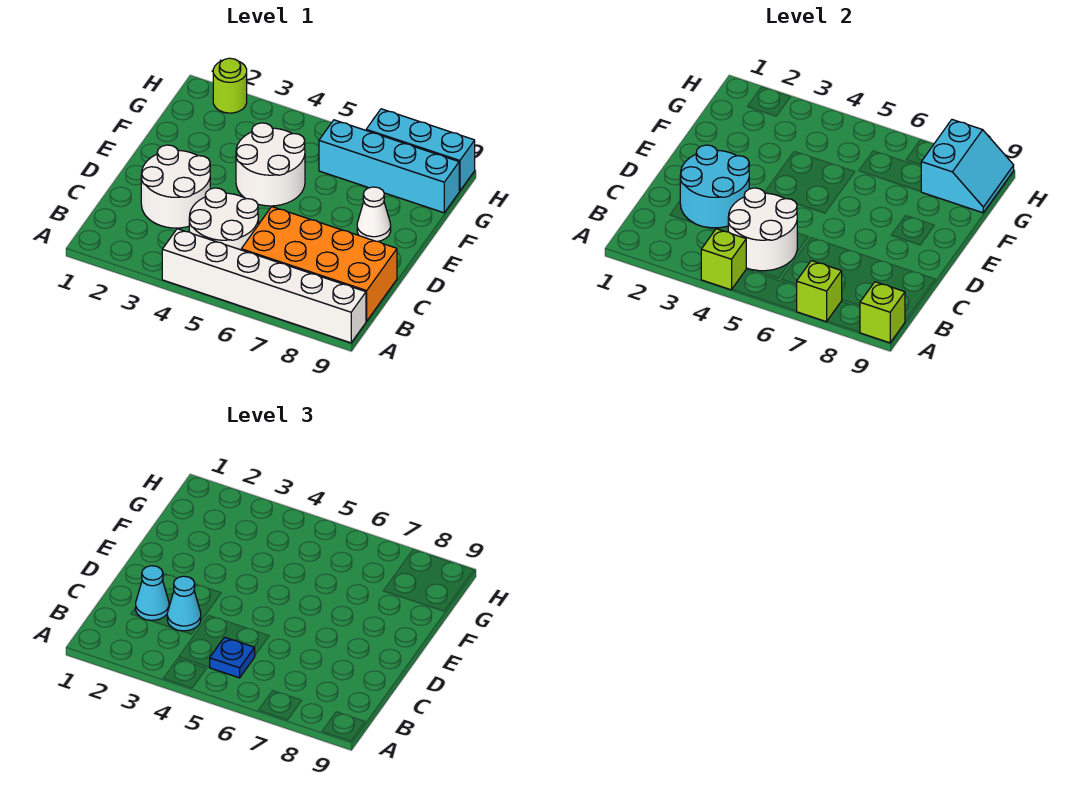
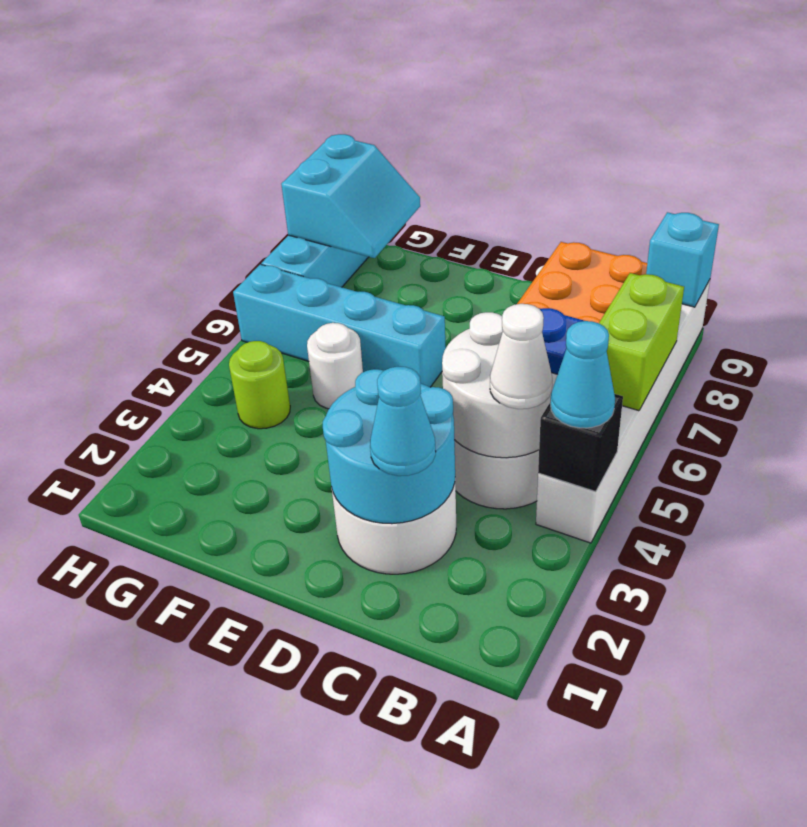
lime brick A4 level 2 -> black brick A4 level 2
lime brick A7 level 2 -> lime brick A6:A7 level 2
lime brick A9 level 2 -> cyan brick A9 level 2
cyan cone C3 level 3 -> cyan cone A4 level 3
white round brick E4:F5 level 1 -> white round brick F5 level 1
white cone E8 level 1 -> white cone B4 level 3
cyan brick G6:G9 level 1 -> cyan brick E6:H6 level 1
cyan slope G8:H9 level 2 top 8 -> cyan slope G8:H9 level 2 top H
lime round brick H2 level 1 -> lime round brick G4 level 1

